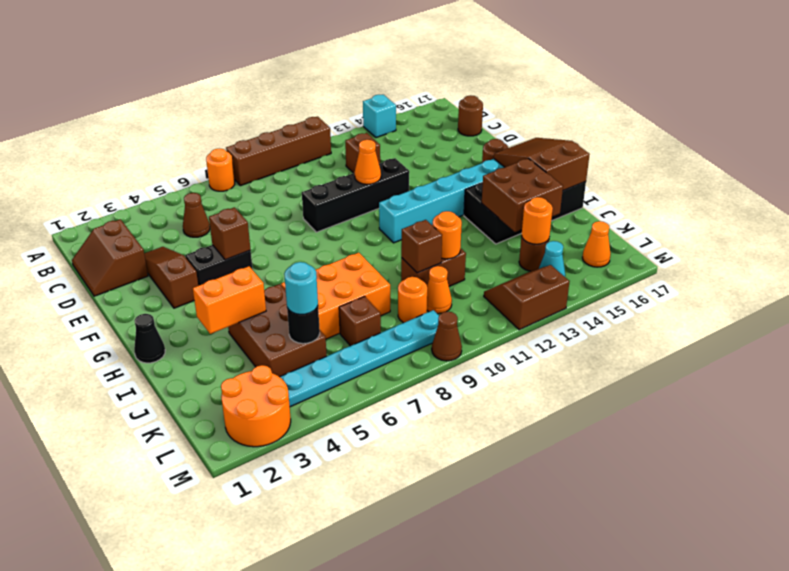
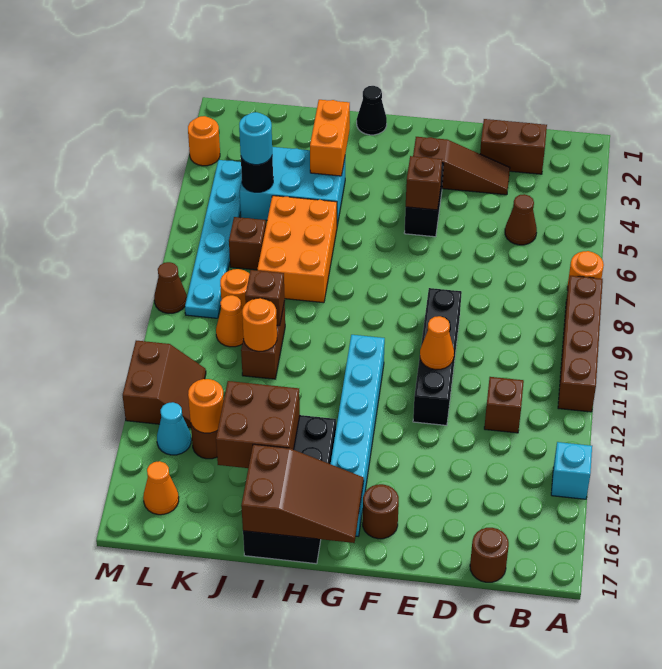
brown brick I4:K5 level 1 -> cyan brick I4:K5 level 1
orange round brick L2:M3 level 1 -> orange round brick M3 level 1

